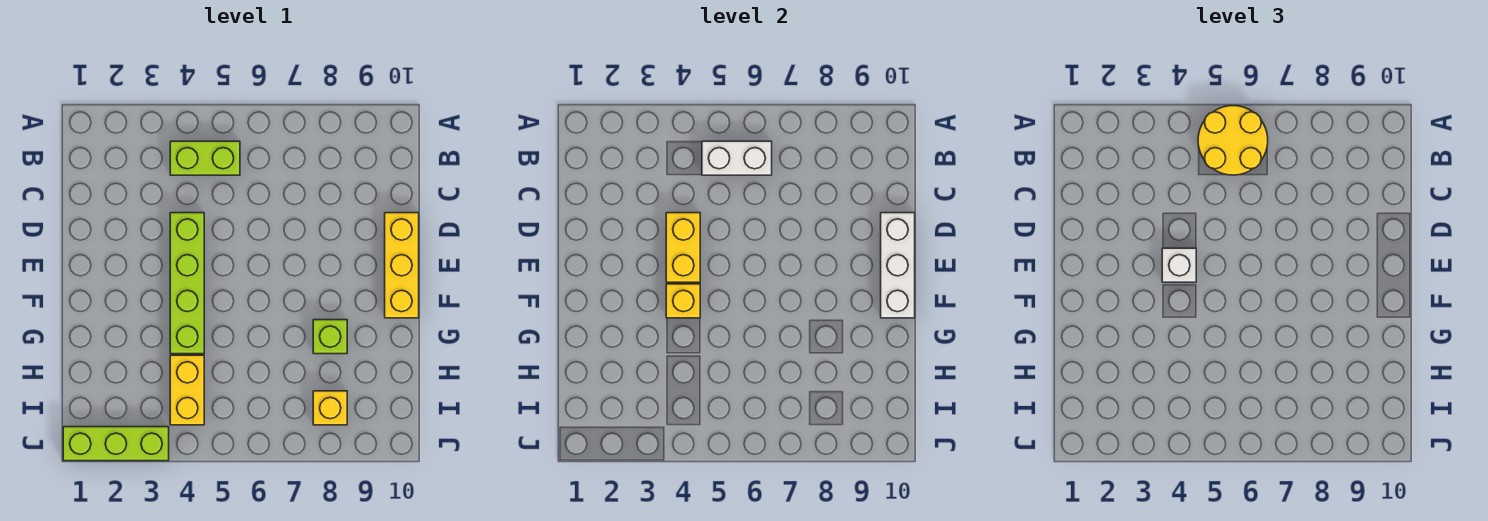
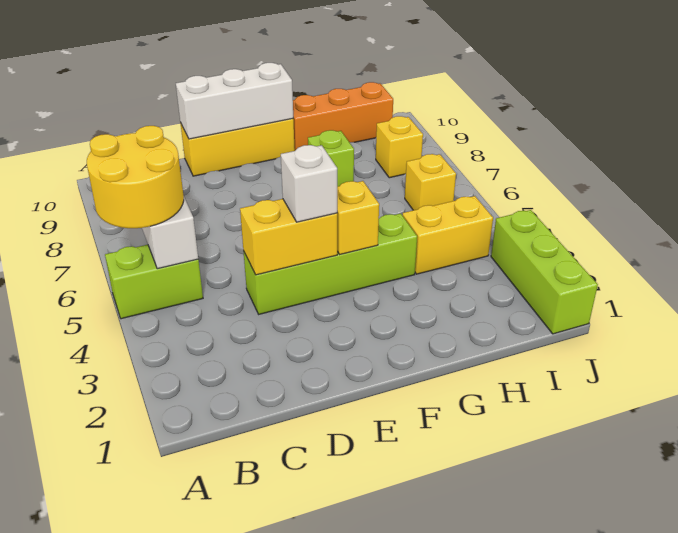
lime brick B4:B5 level 1 -> lime brick A5:B5 level 1
none -> orange brick G10:I10 level 1
none -> yellow brick I6 level 1

